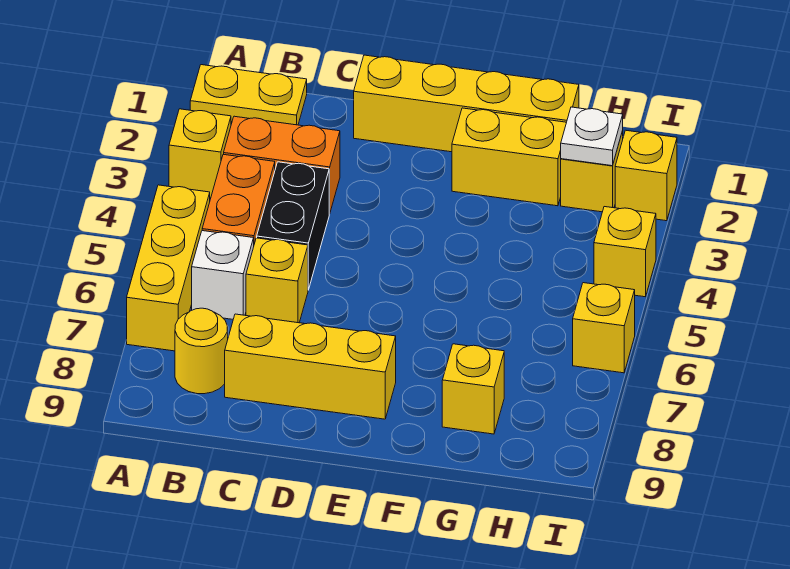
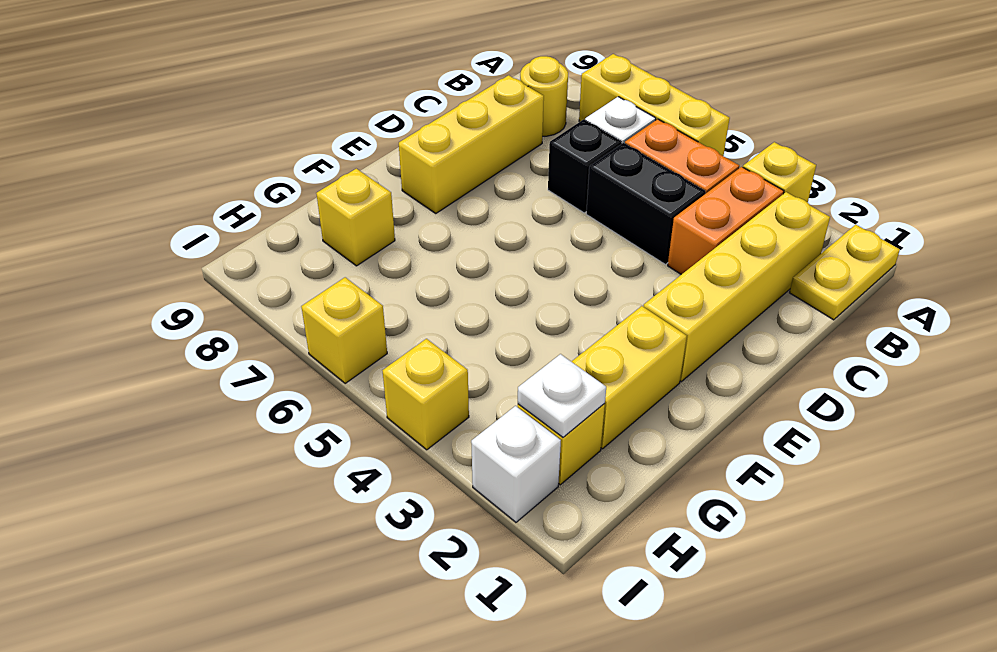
yellow brick C6 level 1 -> black brick C6 level 1
yellow brick D1:G1 level 1 -> yellow brick B2:E2 level 1
yellow brick I2 level 1 -> white brick I2 level 1

